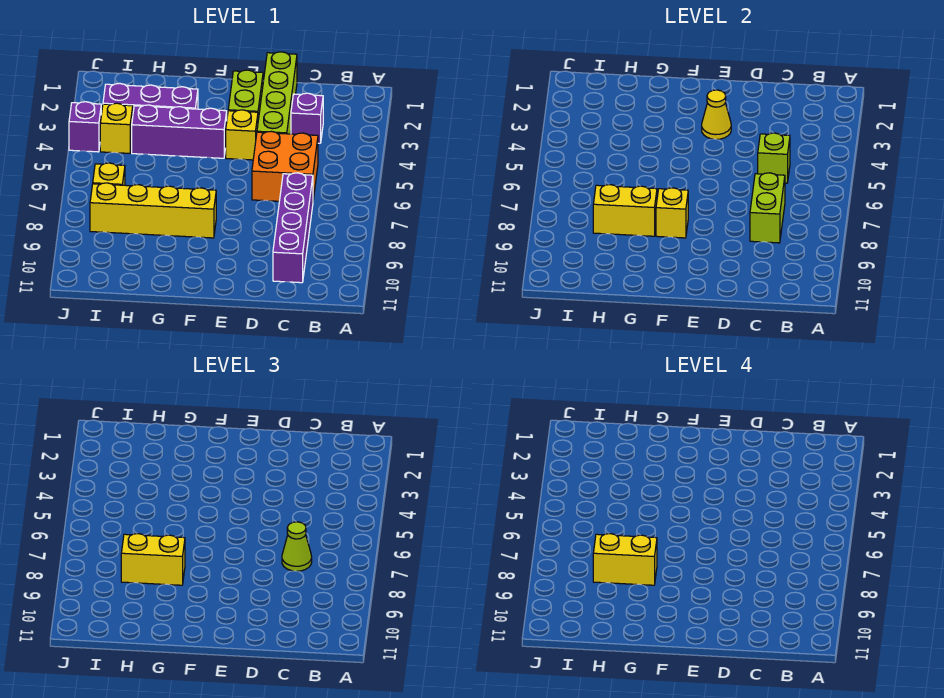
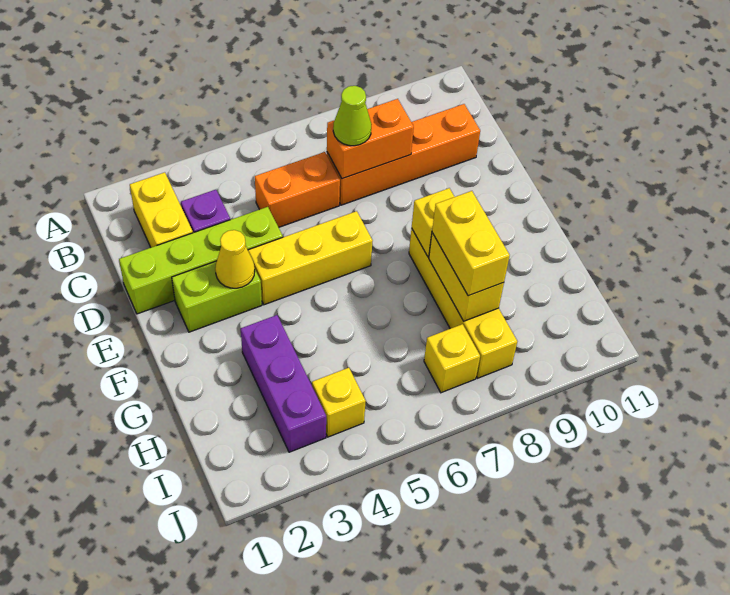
orange brick C5:D6 level 1 -> orange brick C5:C6 level 1
lime brick C5 level 2 -> none
purple brick C7:C10 level 1 -> orange brick C7:C10 level 1
lime brick C7:C8 level 2 -> orange brick C7:C8 level 2
yellow brick E4 level 1 -> yellow brick E4:E6 level 1
purple brick F4:H4 level 1 -> none
yellow brick G8:H8 level 4 -> yellow brick B2:C2 level 1
purple brick J4 level 1 -> none

